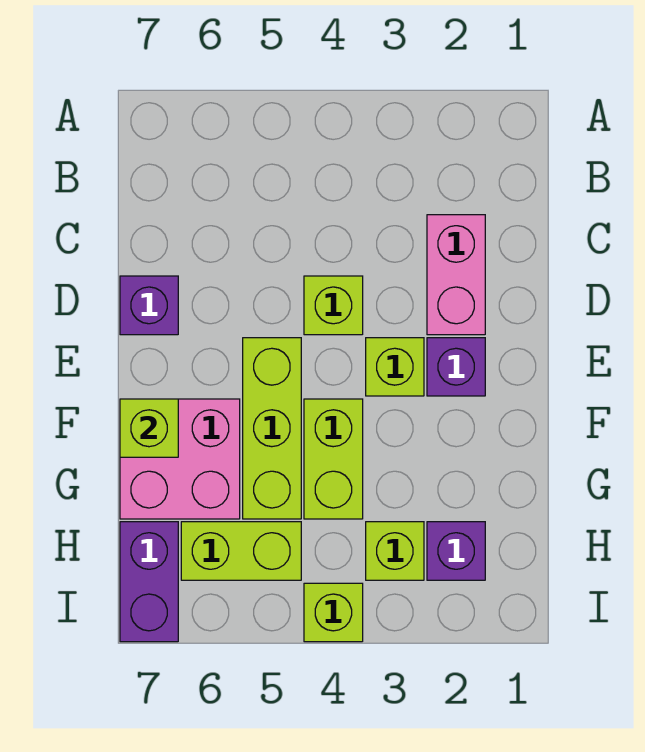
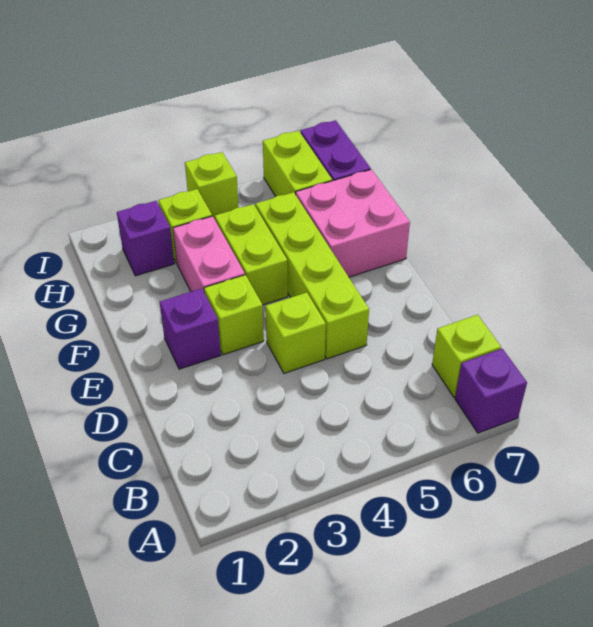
pink brick C2:D2 level 1 -> pink brick F3:G3 level 1
purple brick D7 level 1 -> purple brick A7 level 1
lime brick E5:G5 level 1 -> lime brick D5:G5 level 1
lime brick F7 level 2 -> lime brick B7 level 1
lime brick H5:H6 level 1 -> lime brick H6:I6 level 1

